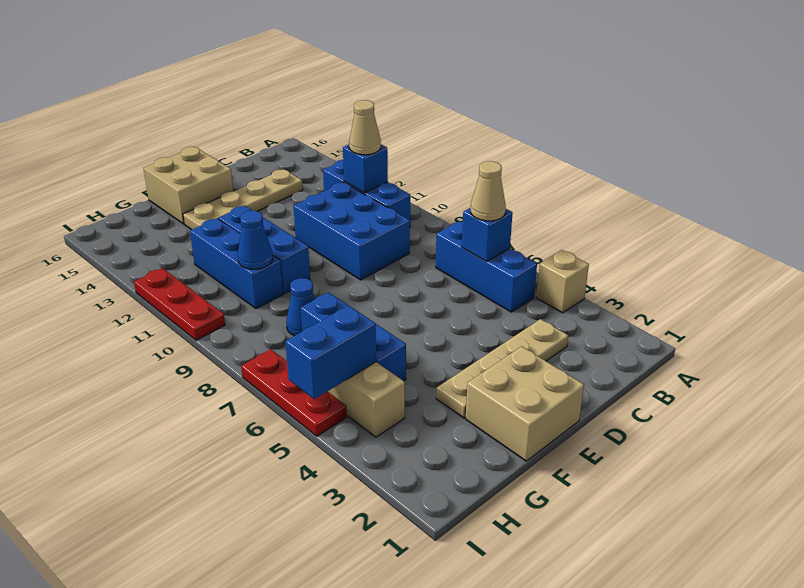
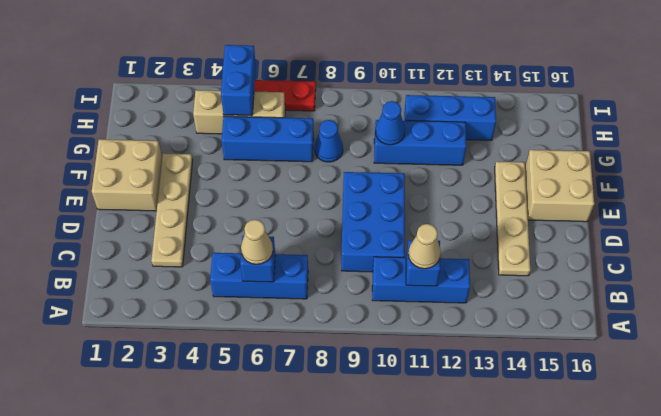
tan brick A4 level 1 -> none
blue brick C9:D11 level 1 -> blue brick C9:E10 level 1
blue brick F10:F12 level 1 -> blue brick H11:H13 level 1
red plate I10:I12 level 1 -> none

